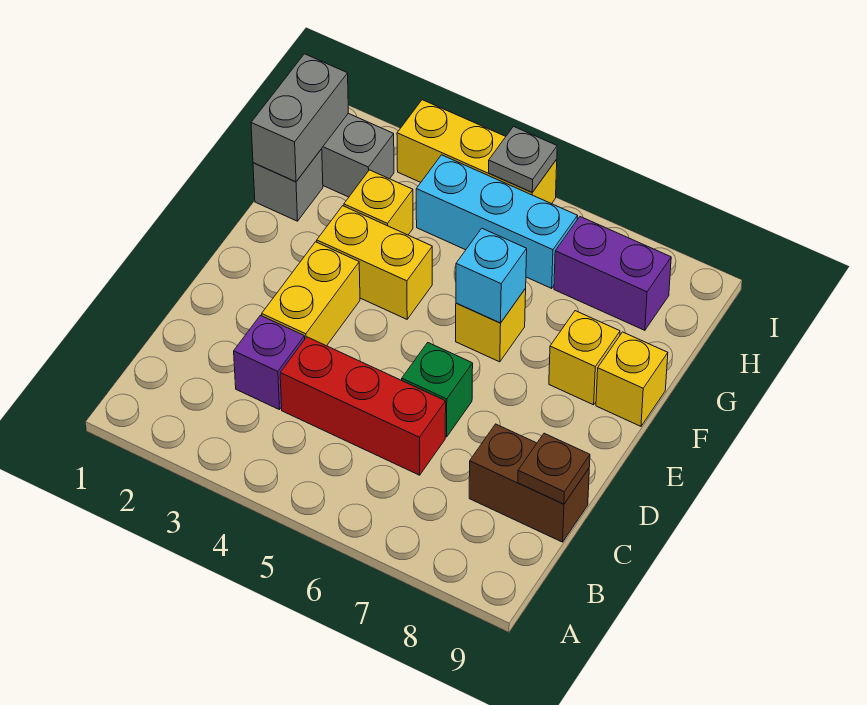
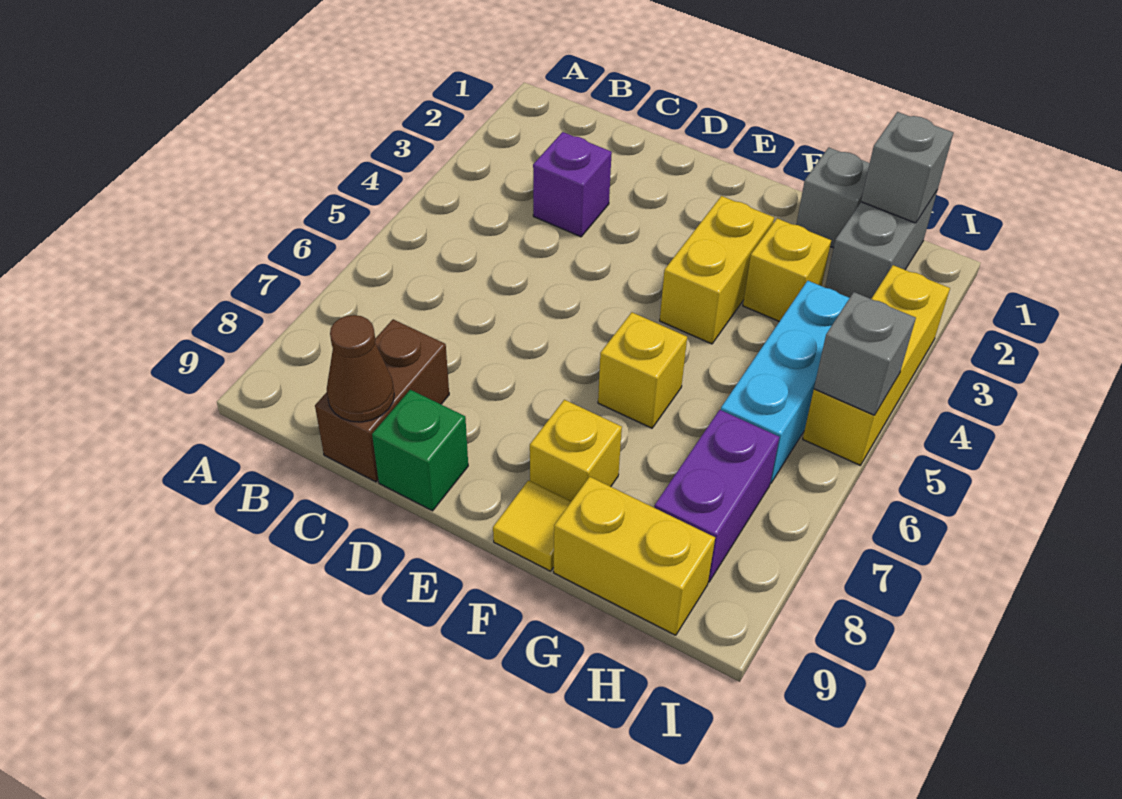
red brick C4:C6 level 1 -> none
brown plate C9 level 2 -> brown cone C9 level 2
yellow brick D3:E3 level 1 -> yellow brick G9:H9 level 1
green brick D6 level 1 -> green brick D9 level 1
cyan brick F6 level 2 -> none
yellow brick F9 level 1 -> yellow tile F9 level 1
grey brick G1:H1 level 2 -> grey brick H1 level 2
grey plate I5 level 2 -> grey brick I5 level 2

